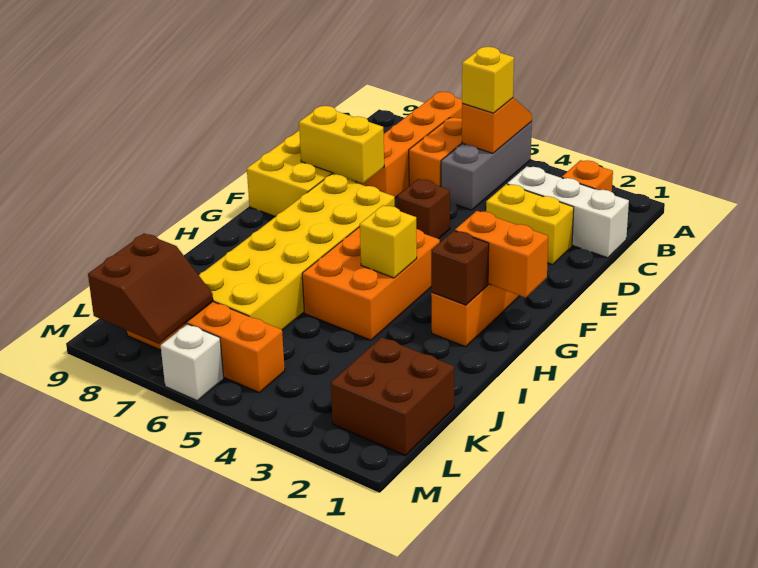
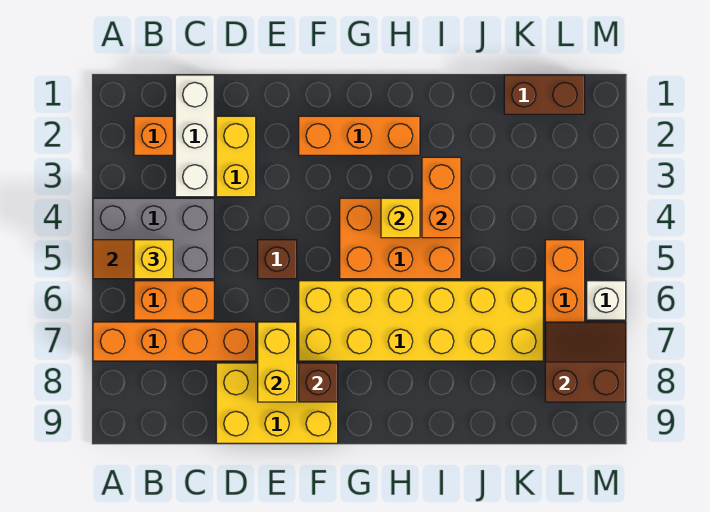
grey brick A5:C5 level 1 -> grey brick A4:C5 level 1
orange brick G1:G2 level 2 -> orange brick I3:I4 level 2
brown brick H2 level 2 -> brown brick F8 level 2
brown brick K1:L2 level 1 -> brown brick K1:L1 level 1

